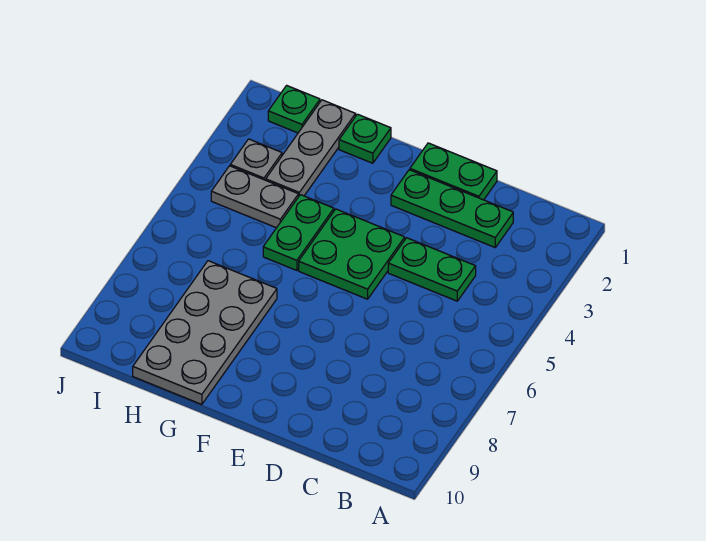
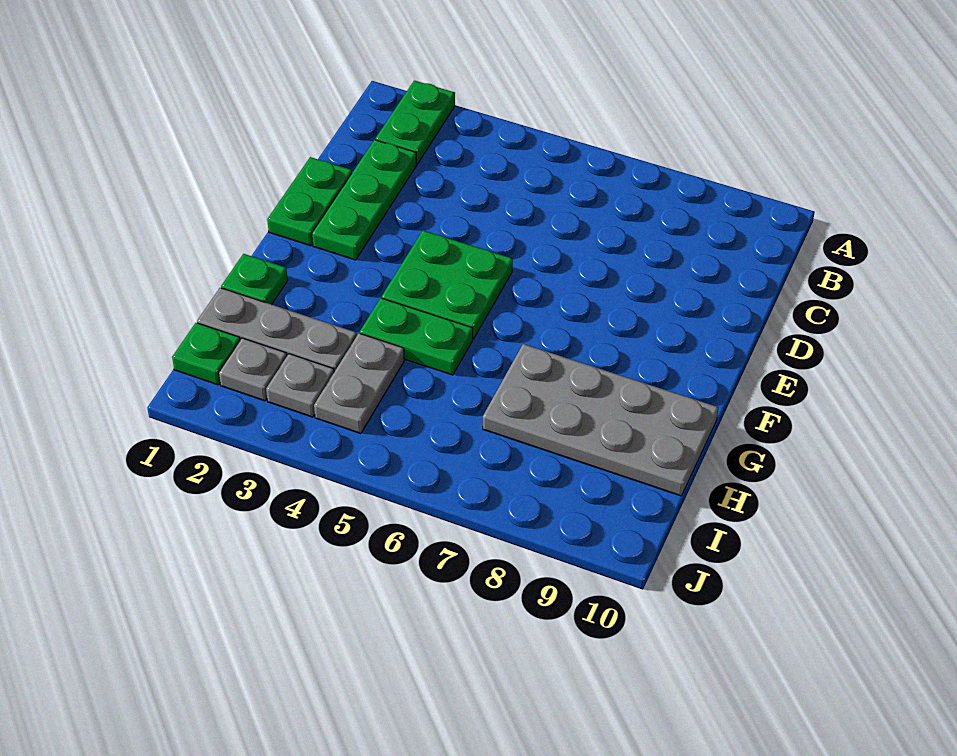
green plate C4:D4 level 1 -> green plate A2:B2 level 1
none -> grey plate I2 level 1

